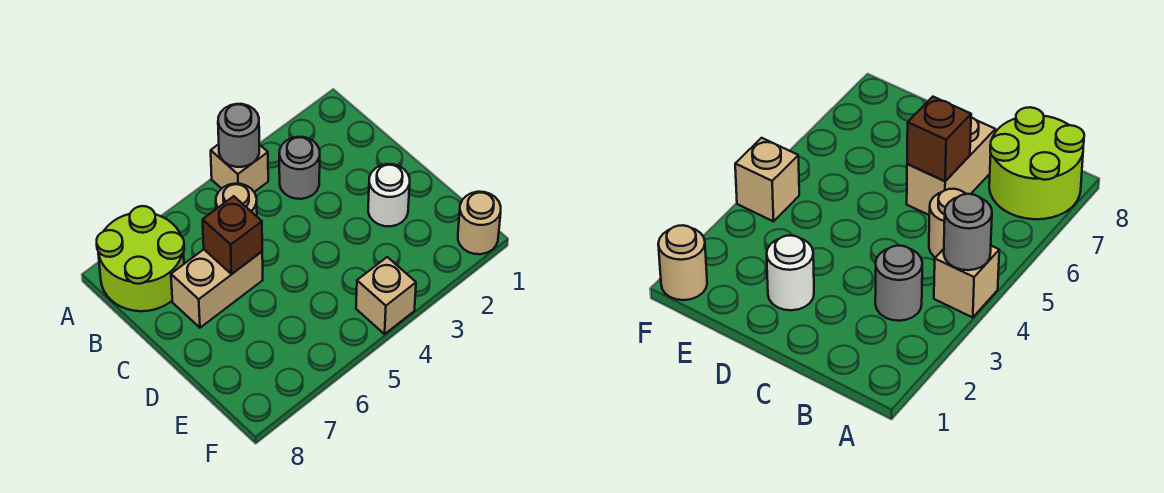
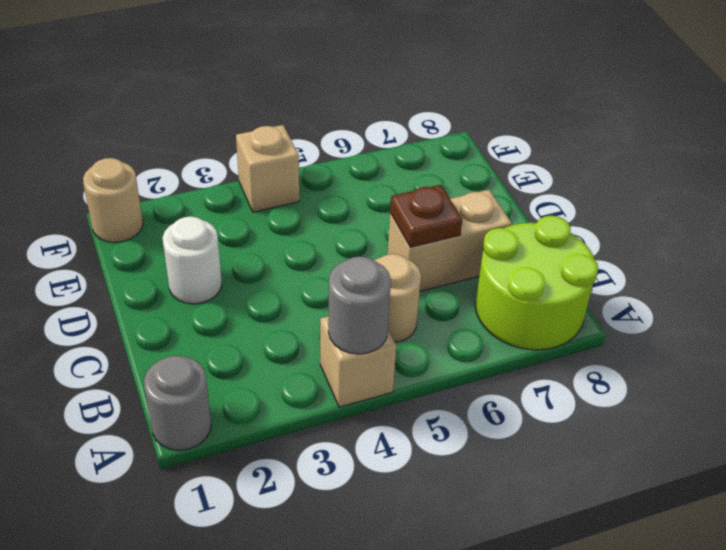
grey round brick B3 level 1 -> grey round brick A1 level 1
brown brick C6 level 2 -> brown plate C6 level 2

